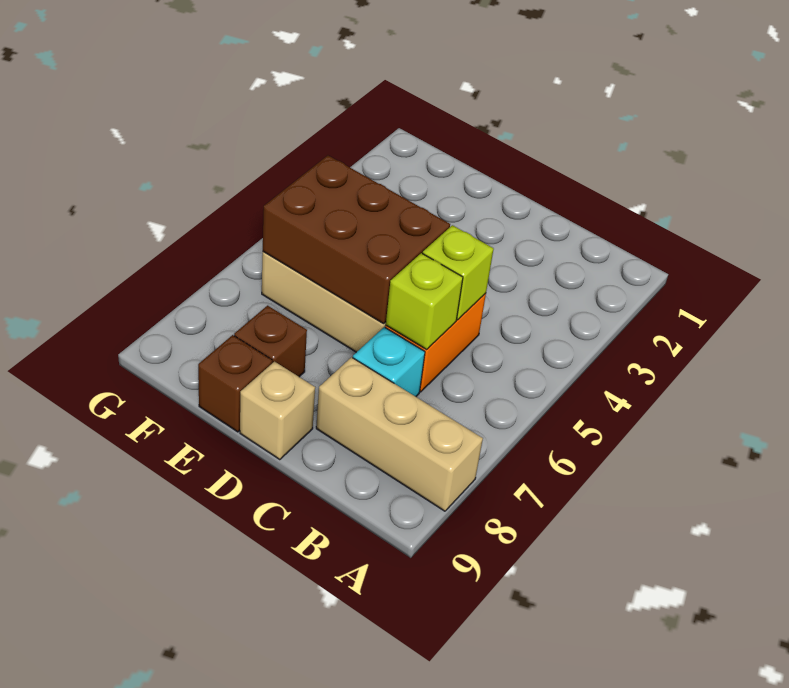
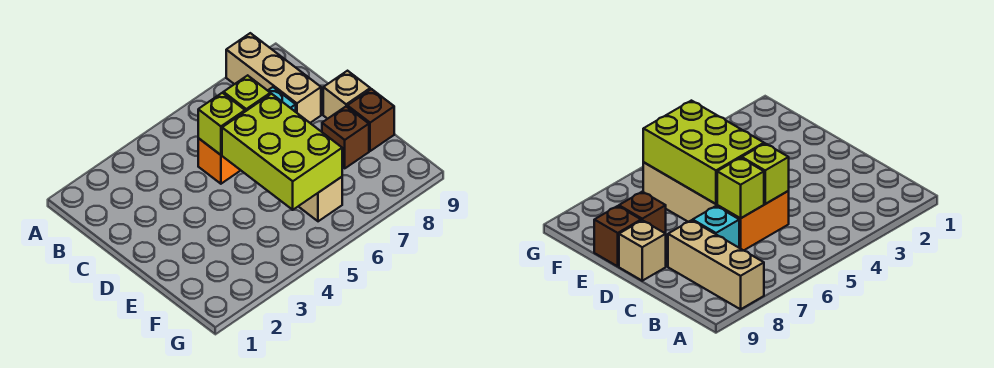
brown brick D5:F6 level 2 -> lime brick D5:F6 level 2

